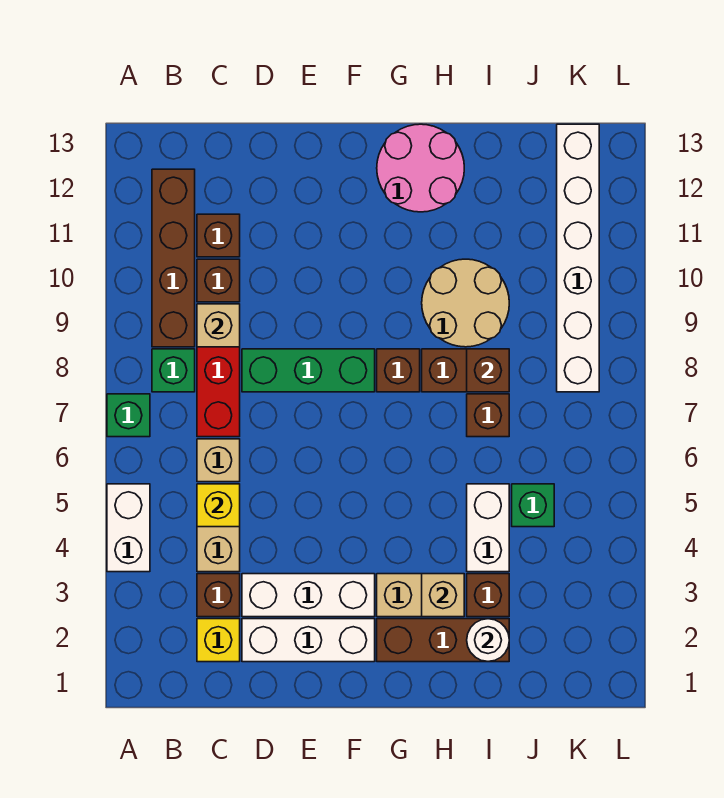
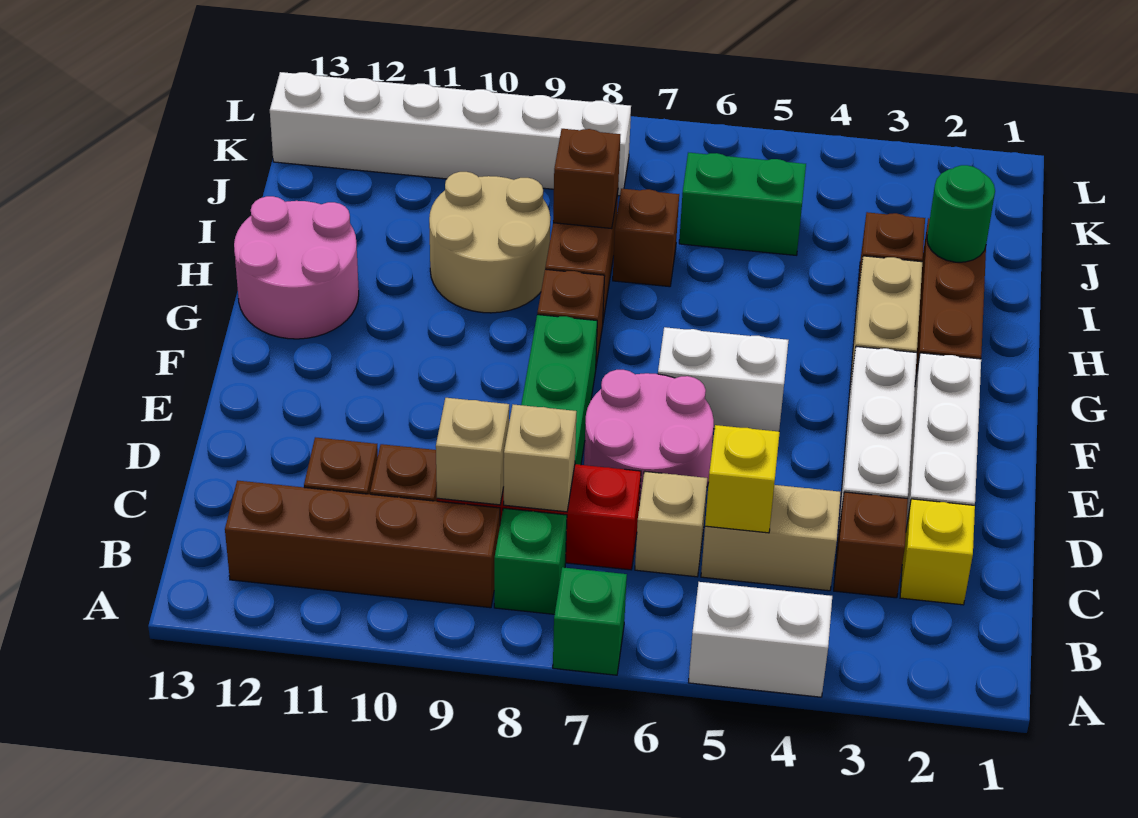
none -> pink round brick D6:E7 level 1
tan brick H3 level 2 -> tan brick C8 level 2
white round brick I2 level 2 -> green round brick I2 level 2
white brick I4:I5 level 1 -> white brick F5:F6 level 1
green brick J5 level 1 -> green brick J5:J6 level 1

